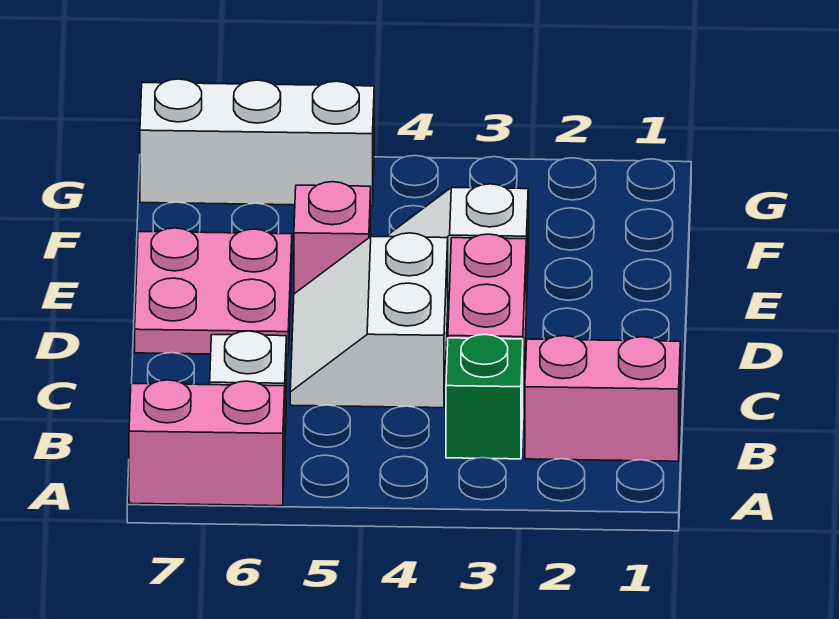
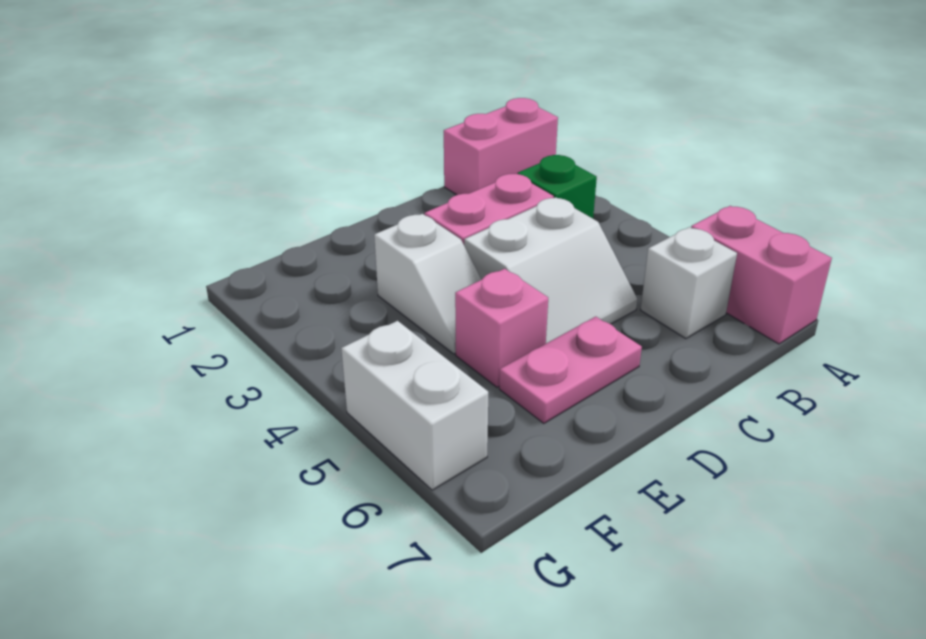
pink brick B1:B2 level 1 -> pink brick A1:B1 level 1
pink plate D6:E7 level 1 -> pink plate D6:E6 level 1
white brick G5:G7 level 1 -> white brick G5:G6 level 1

